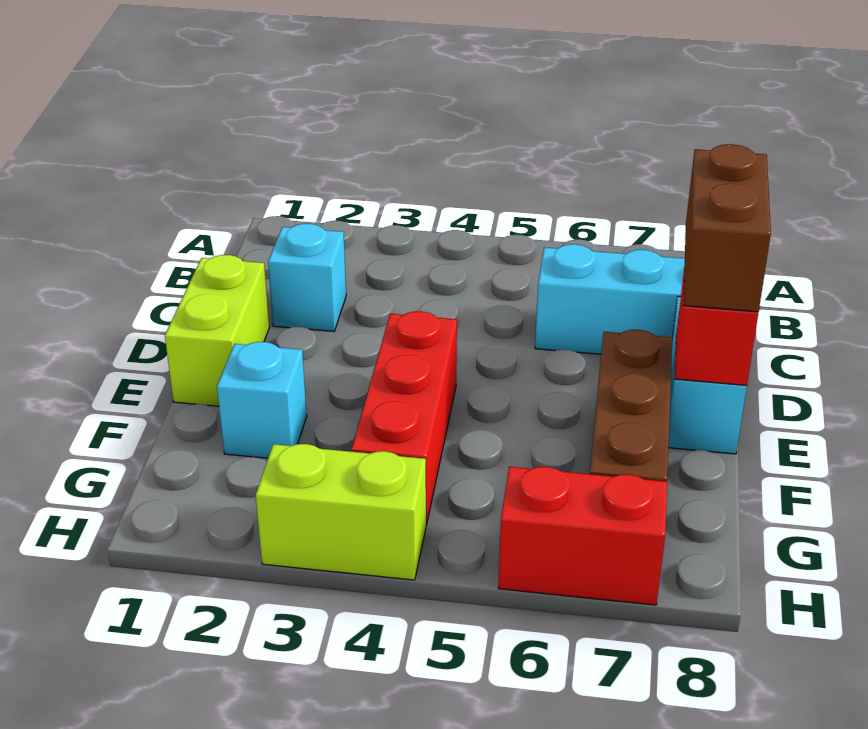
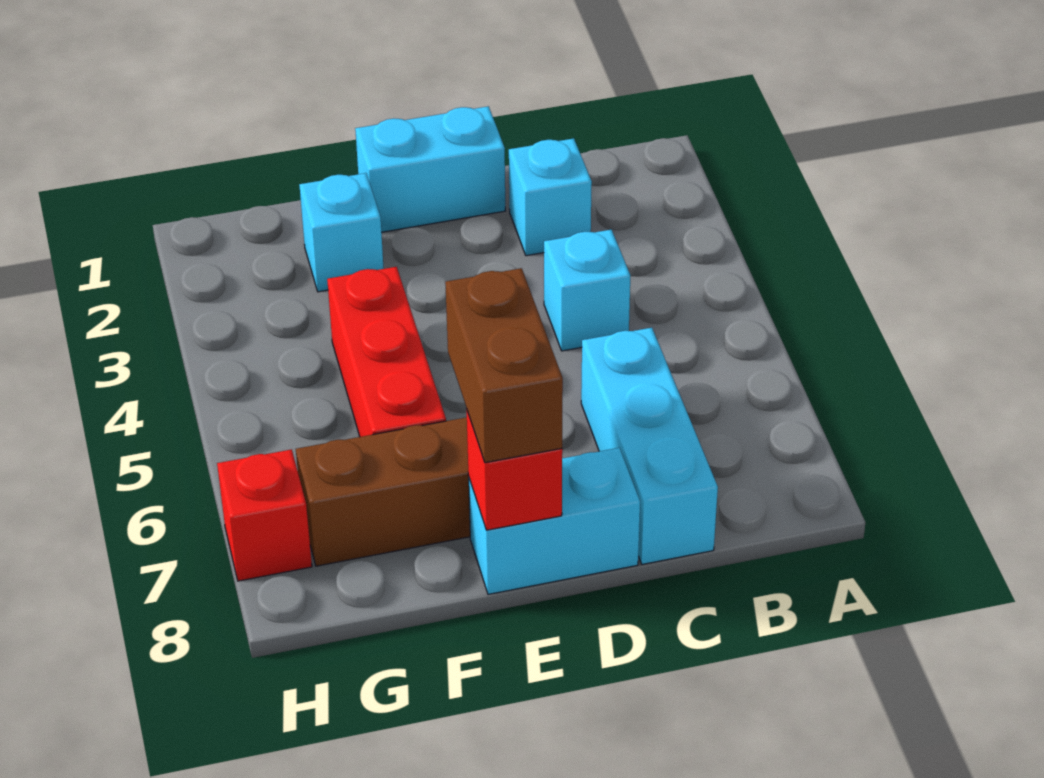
none -> cyan brick C4 level 1
lime brick D1:E1 level 1 -> cyan brick D1:E1 level 1
brown brick D8:E8 level 3 -> brown brick E7:E8 level 3
red brick E4:G4 level 1 -> red brick F4:F6 level 1
lime brick H3:H4 level 1 -> none
red brick H6:H7 level 1 -> red brick H7 level 1

